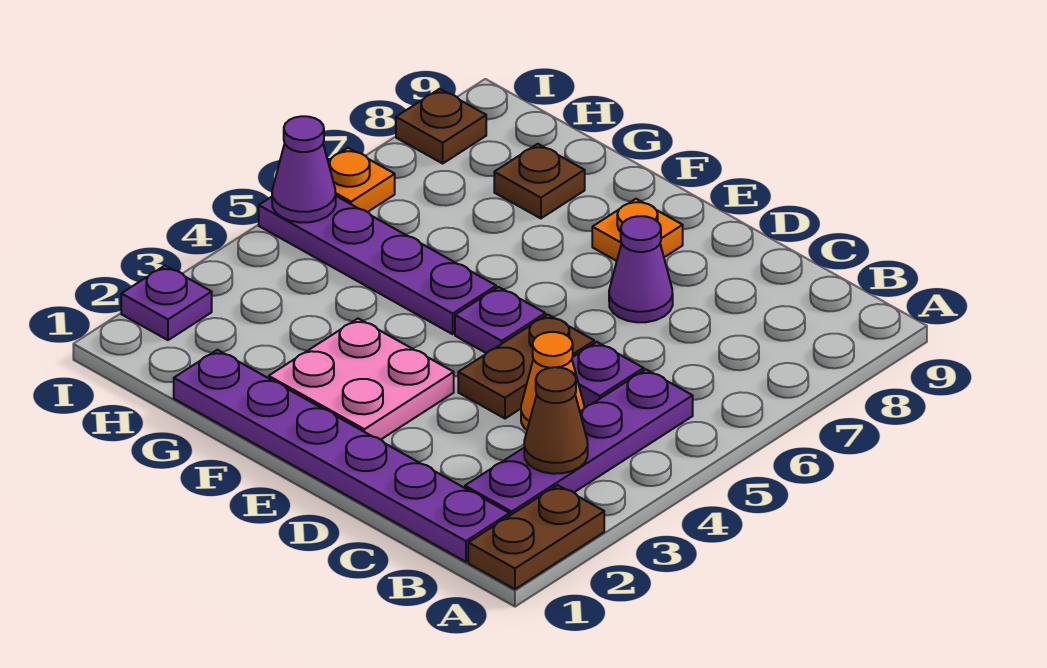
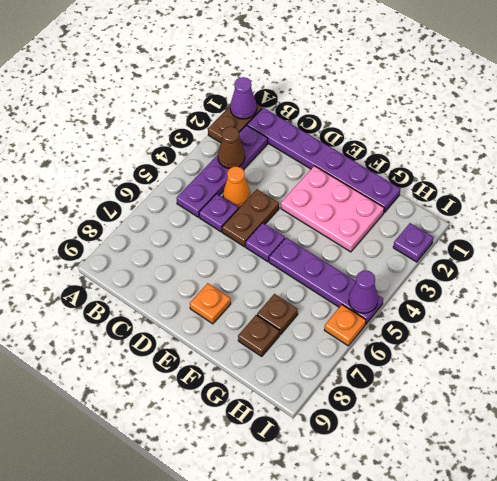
purple cone D7 level 1 -> purple cone A1 level 2
pink plate E2:F3 level 1 -> pink plate E2:G3 level 1
brown plate I8 level 1 -> brown plate G7 level 1

